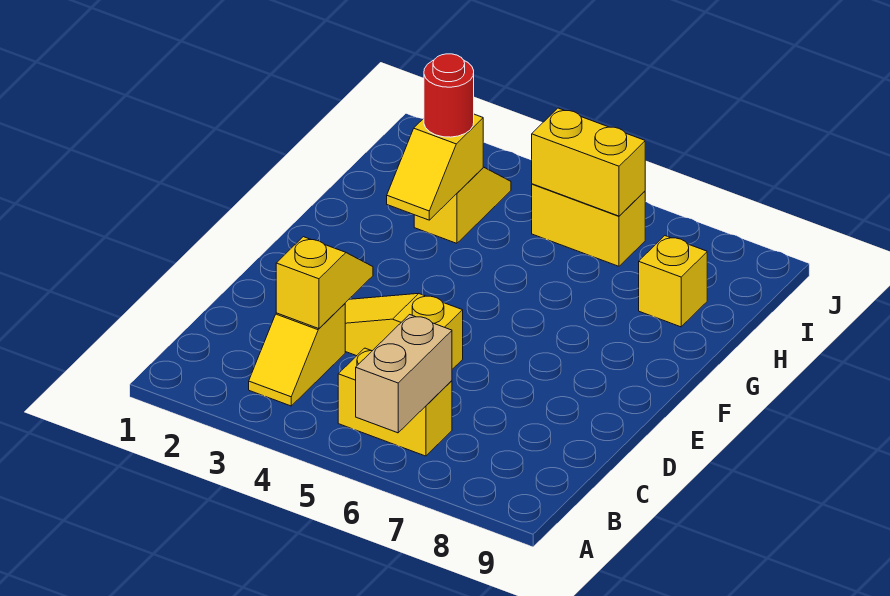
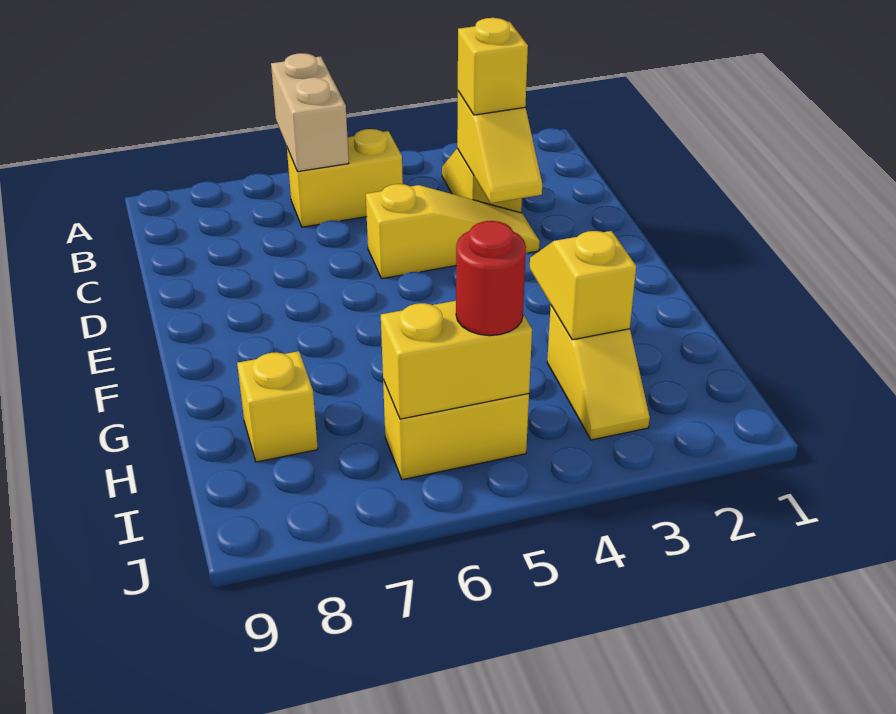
none -> yellow brick C3 level 3
red round brick H3 level 3 -> red round brick I5 level 3

